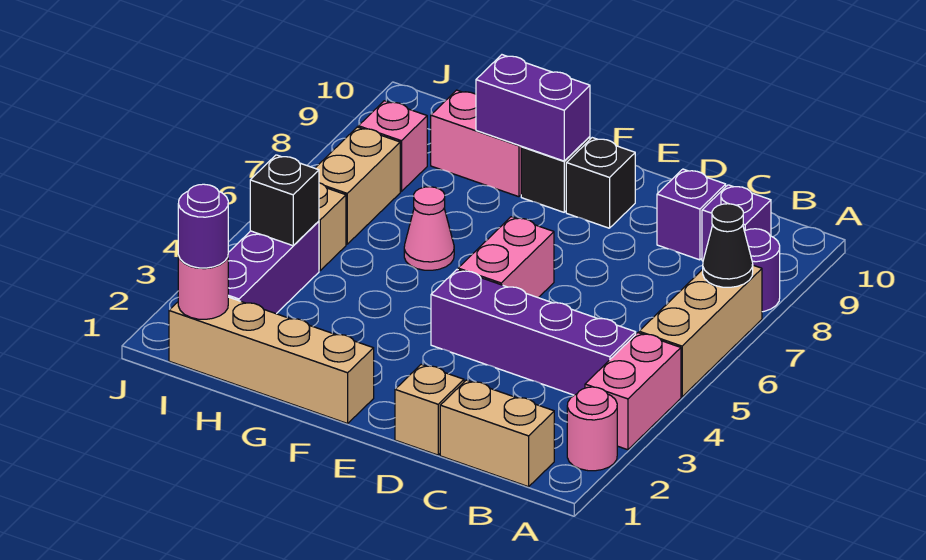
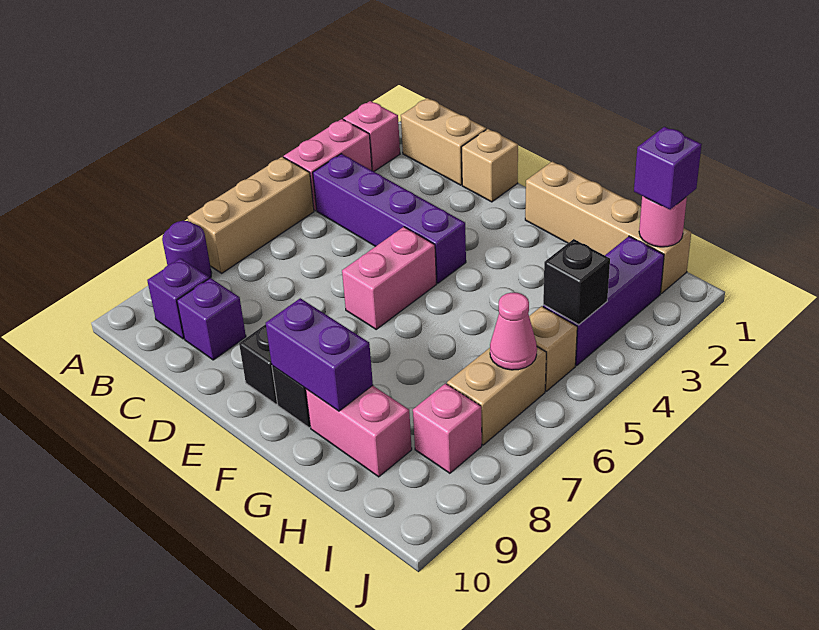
pink round brick A2 level 1 -> pink brick A2 level 1
black cone A7 level 2 -> none
pink cone G6 level 1 -> pink cone I6 level 2
purple round brick I1 level 3 -> purple brick I1 level 3

